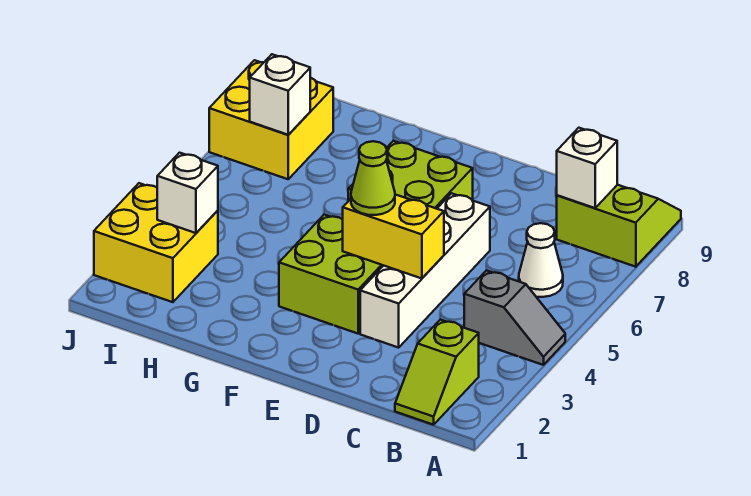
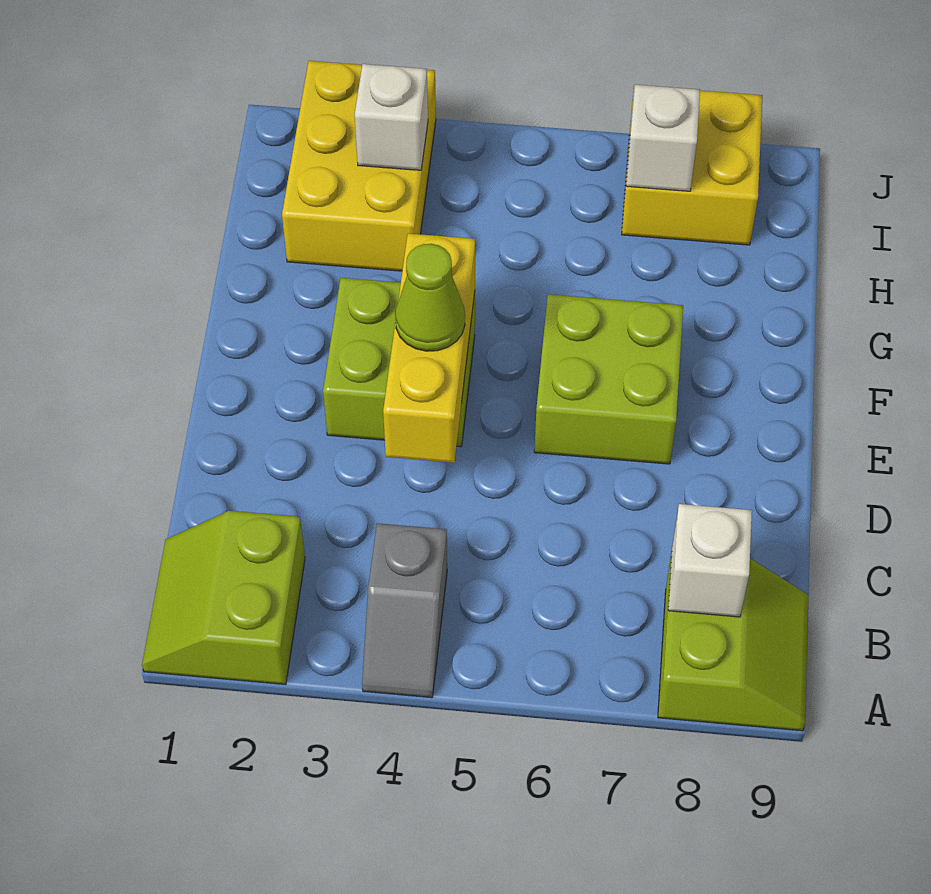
lime slope B1:B2 level 1 top 2 -> lime slope A1:B2 level 1 top 2
white cone B6 level 1 -> none
white brick D3:D6 level 1 -> none
yellow brick D4:E4 level 2 -> yellow brick D4:F4 level 2
yellow brick I2:J3 level 1 -> yellow brick H2:J3 level 1

